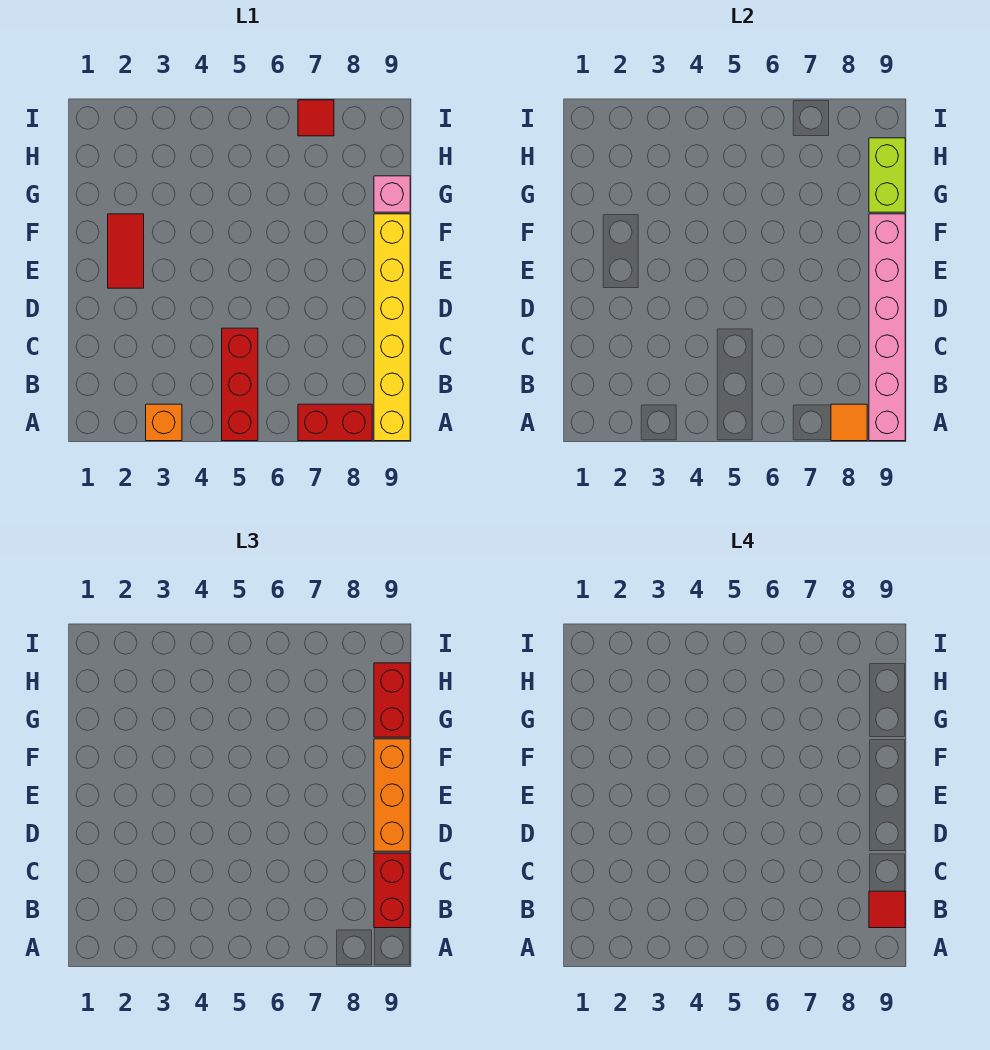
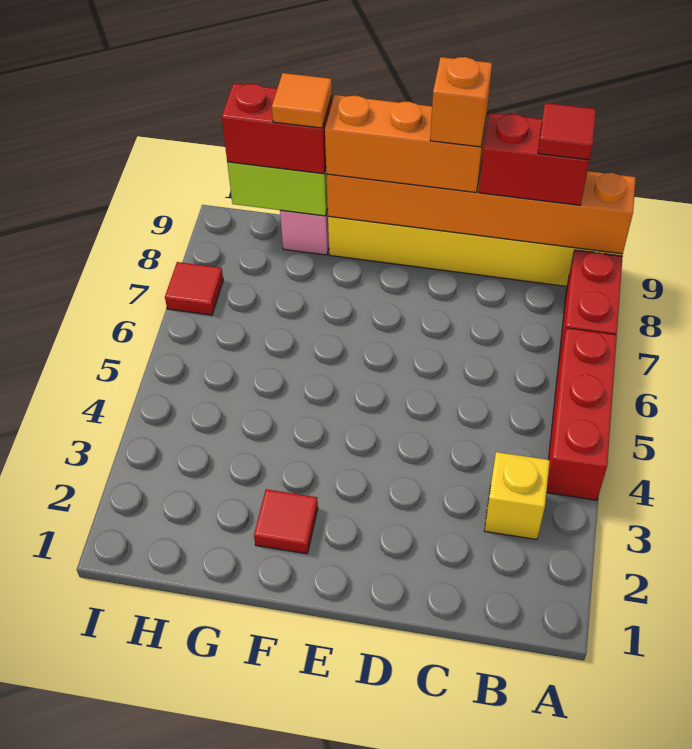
orange brick A3 level 1 -> orange brick D9 level 4
red brick A5:C5 level 1 -> red brick A4:A6 level 1
orange tile A8 level 2 -> orange tile G9 level 4
pink brick A9:F9 level 2 -> orange brick A9:F9 level 2
none -> yellow brick B3 level 1
red tile E2:F2 level 1 -> red tile F2 level 1

